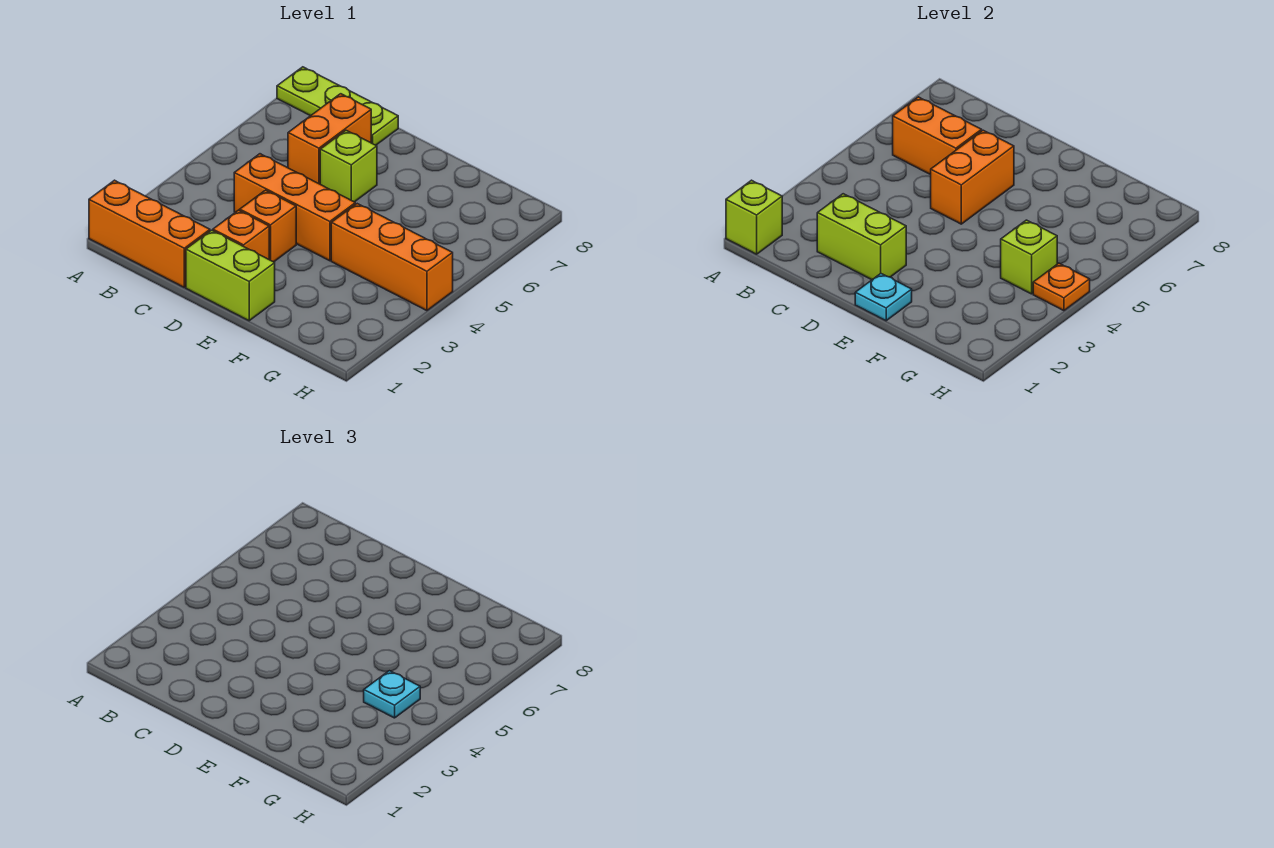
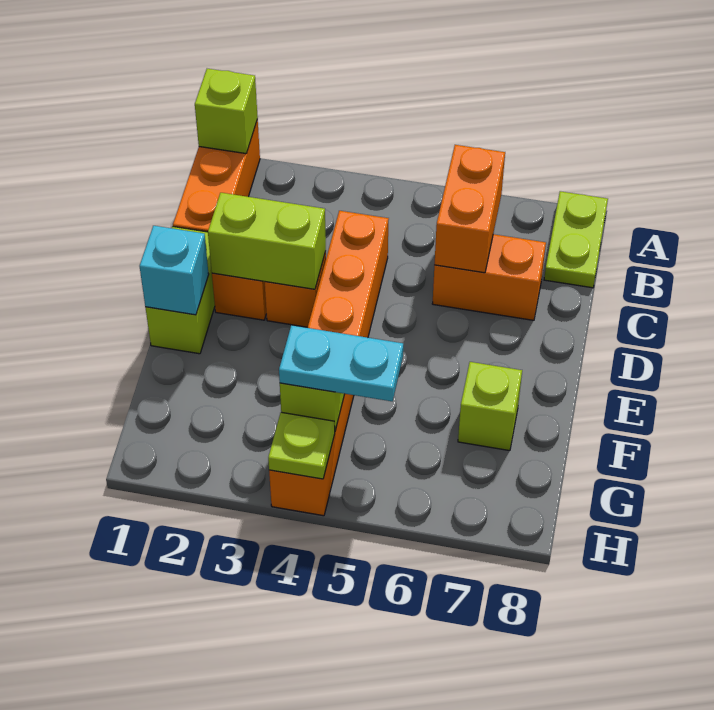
lime plate A8:C8 level 1 -> lime plate A8:B8 level 1
lime brick C2:D2 level 2 -> lime brick D2:D3 level 2
orange brick D5:D6 level 2 -> none
lime brick D6 level 1 -> lime brick F7 level 1
cyan plate E1 level 2 -> cyan brick E1 level 2
cyan plate G4 level 3 -> cyan plate G4:G5 level 3
orange plate H4 level 2 -> lime plate H4 level 2

